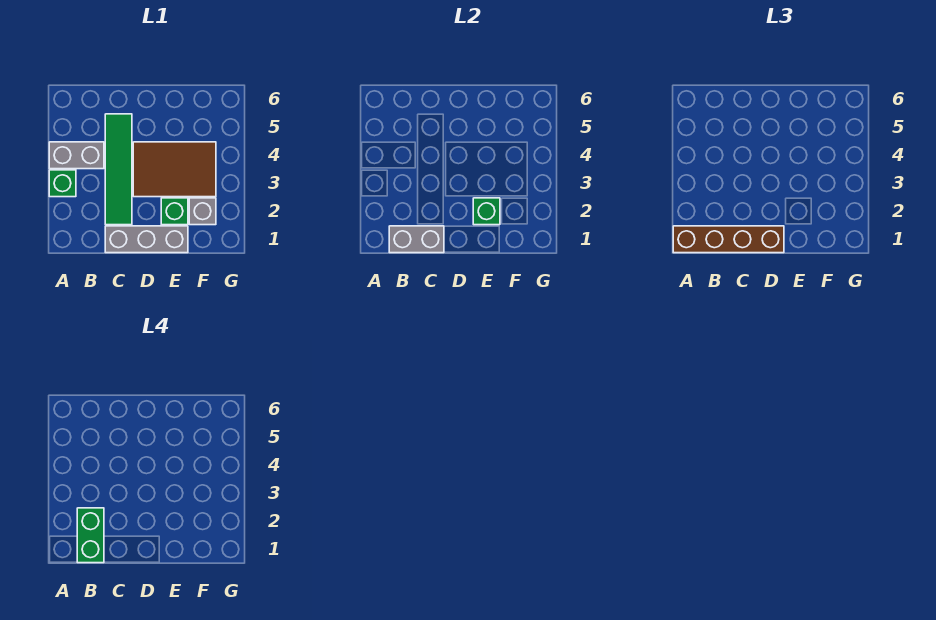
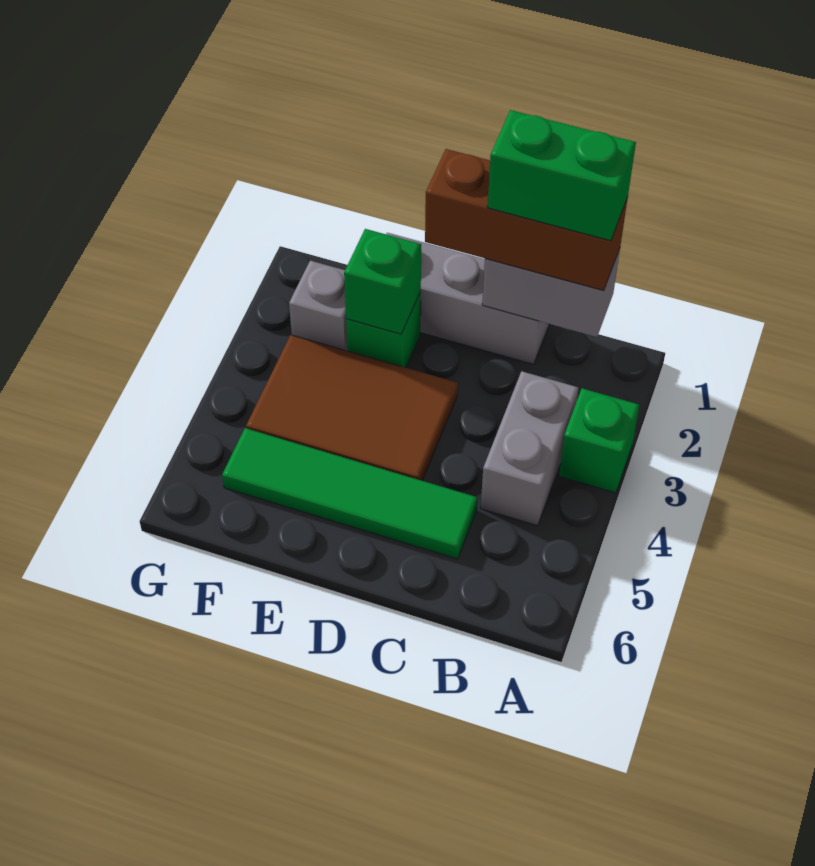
brown brick A1:D1 level 3 -> brown brick B1:D1 level 3
grey brick A4:B4 level 1 -> grey brick B3:B4 level 1
green brick B1:B2 level 4 -> green brick B1:C1 level 4
green tile C2:C5 level 1 -> green tile C5:F5 level 1

